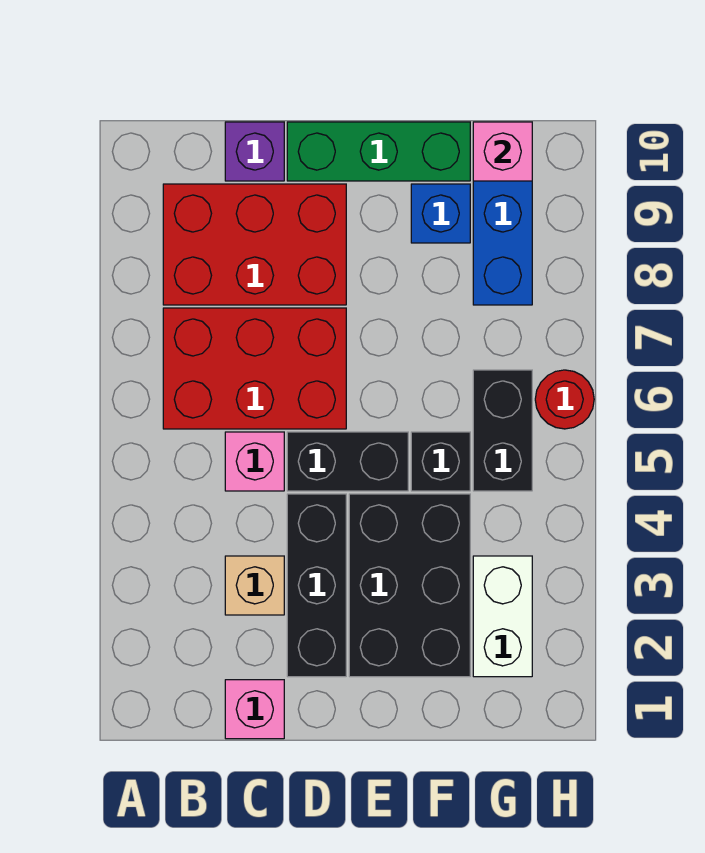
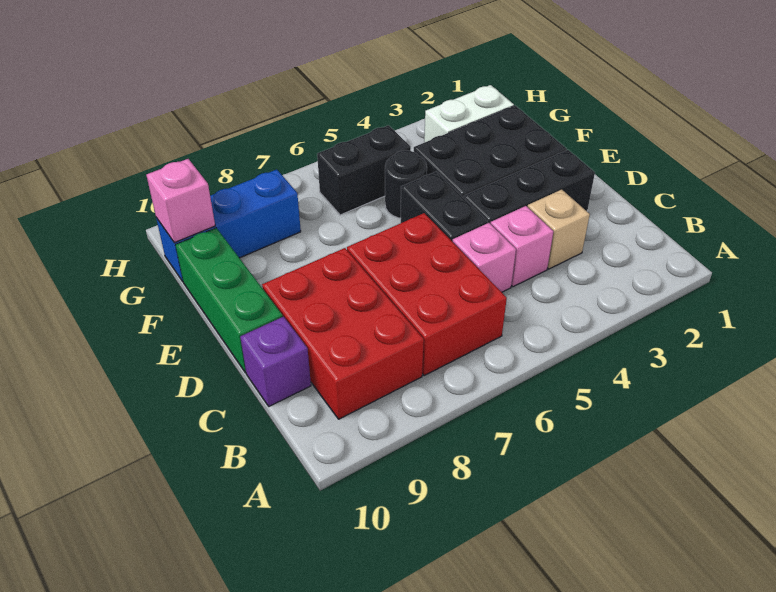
pink brick C1 level 1 -> pink brick C4 level 1
black brick F5 level 1 -> black round brick F5 level 1
blue brick F9 level 1 -> none
red round brick H6 level 1 -> none

